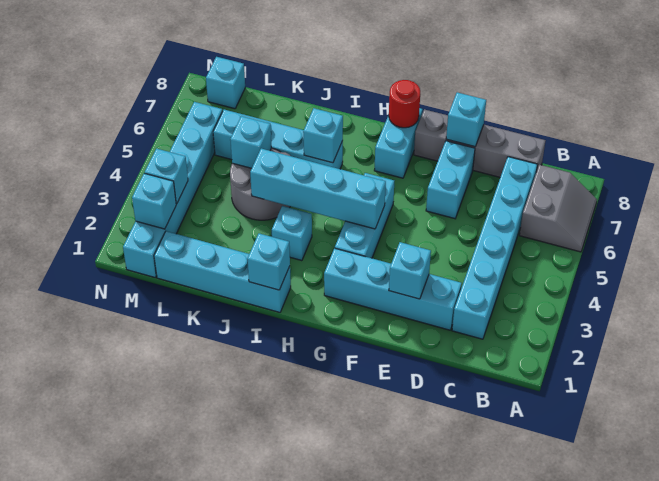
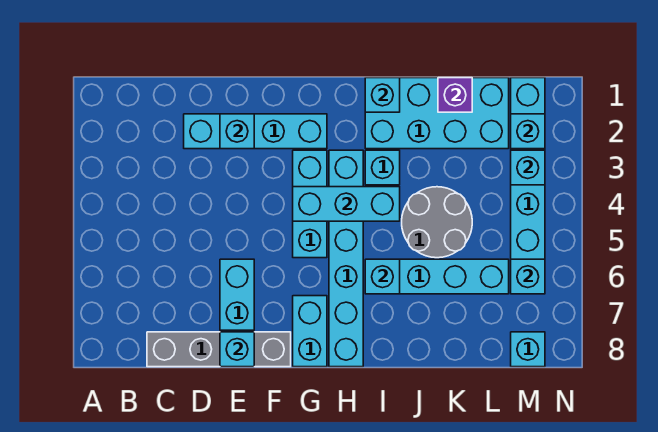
grey slope A6:B7 level 1 top B -> none
cyan brick C2:C7 level 1 -> cyan brick H3:H8 level 1
cyan brick G4:J4 level 2 -> cyan brick G4:I4 level 2
red round brick G8 level 2 -> none
cyan brick I1:L1 level 1 -> cyan brick I1:L2 level 1
none -> purple brick K1 level 2
cyan brick K5 level 2 -> cyan brick M6 level 2

